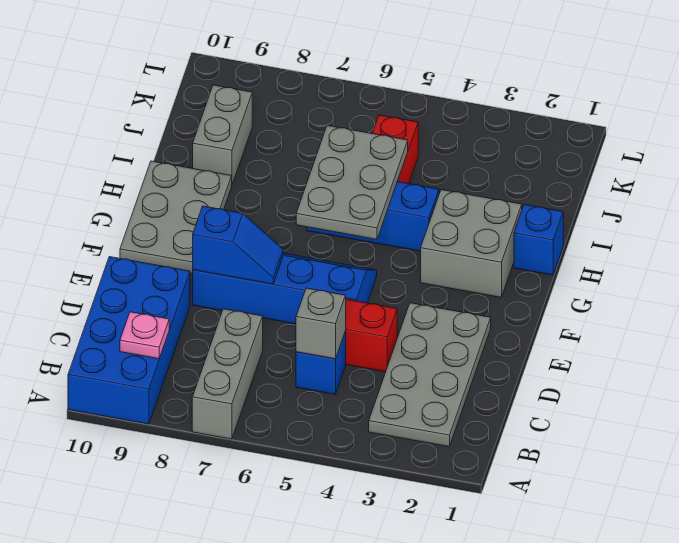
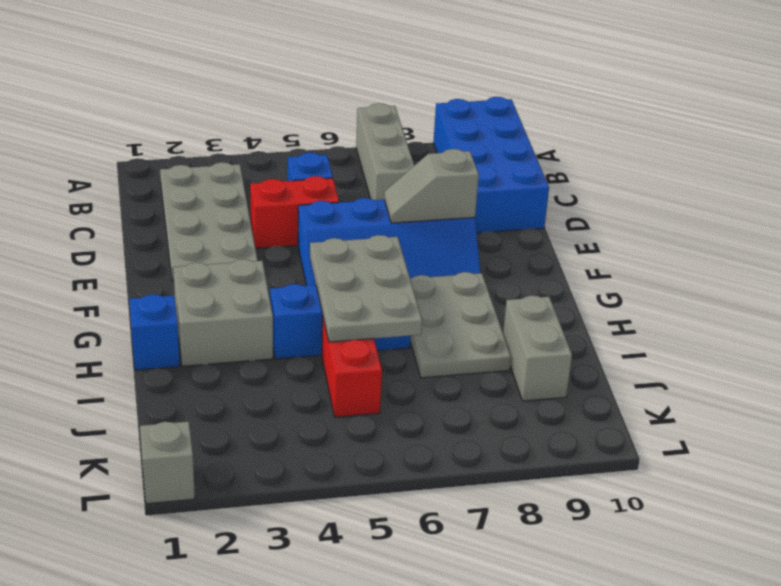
pink plate B9 level 2 -> none
grey brick C5 level 2 -> grey brick L1 level 1
blue slope E7:E8 level 2 top 8 -> grey slope E7:E8 level 2 top 8
grey plate F9:H10 level 1 -> grey plate G7:I8 level 1

